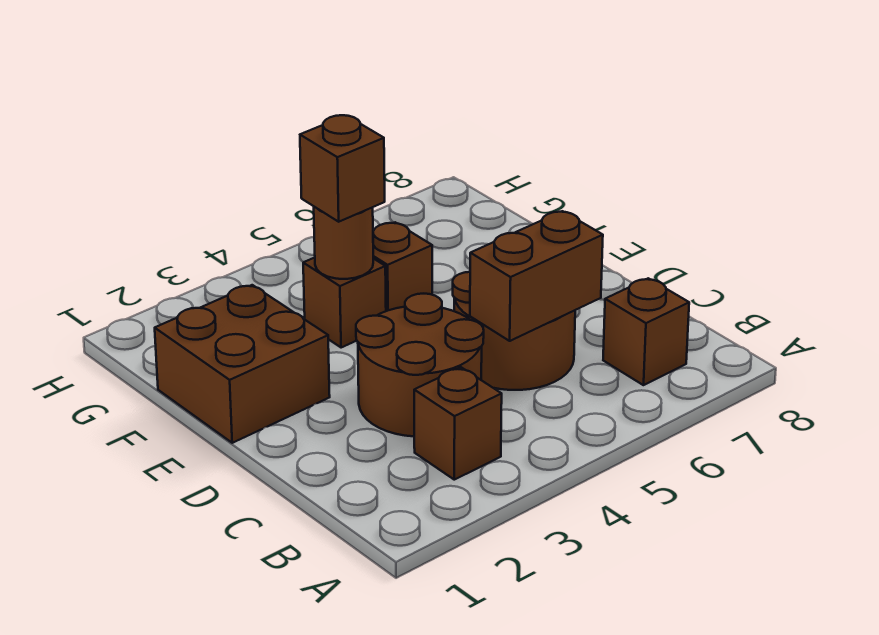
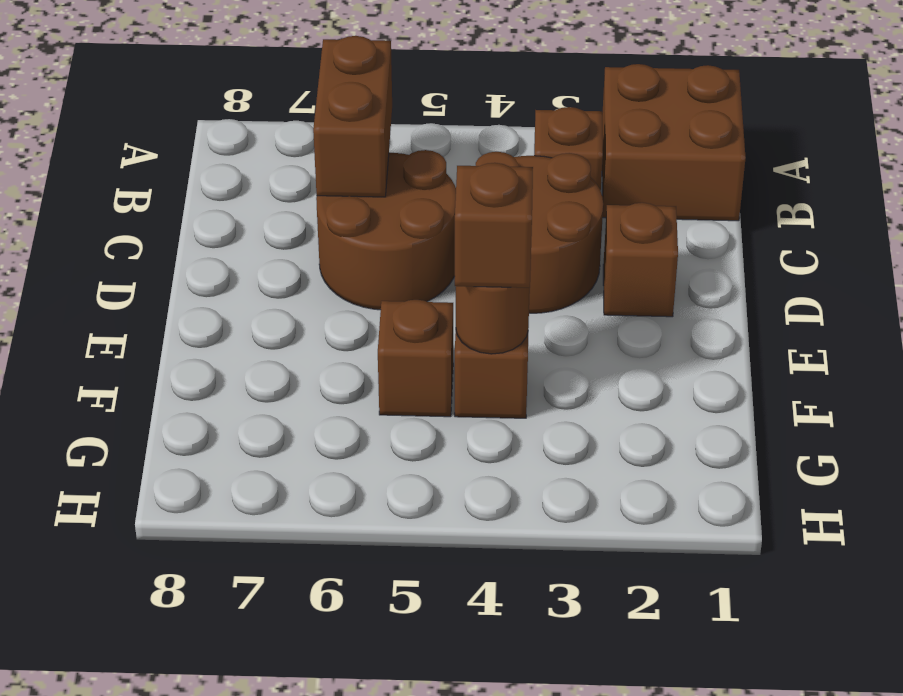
brown brick B7 level 1 -> brown brick D2 level 1
brown brick C5:C6 level 2 -> brown brick B6:C6 level 2
brown brick E1:F2 level 1 -> brown brick A1:B2 level 1

